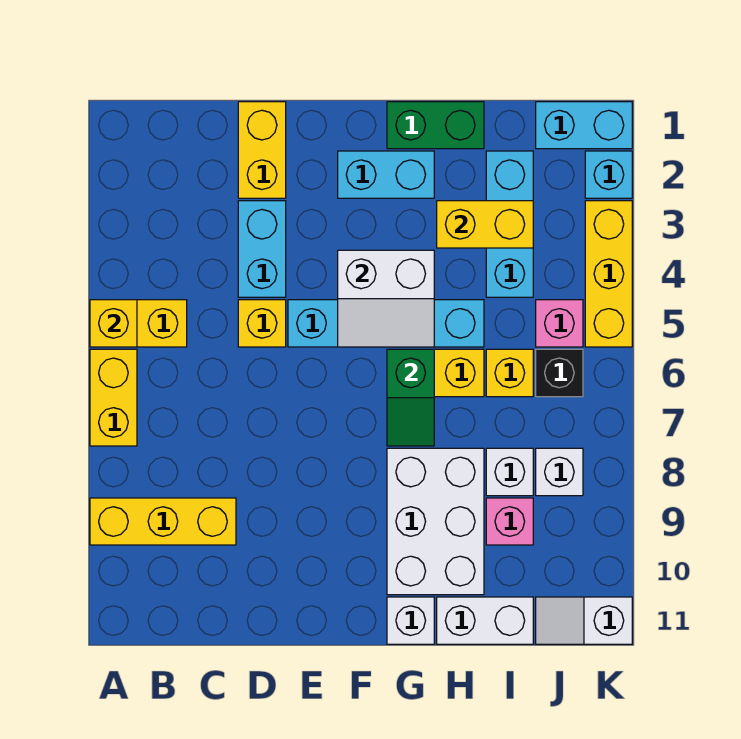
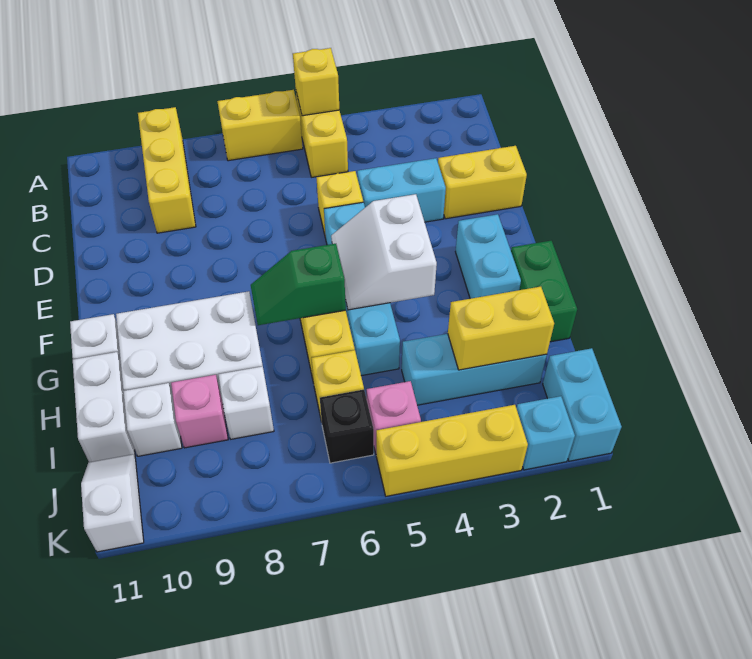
yellow brick H3:I3 level 2 -> yellow brick I2:I3 level 2
white brick J8 level 1 -> white brick I10 level 1

